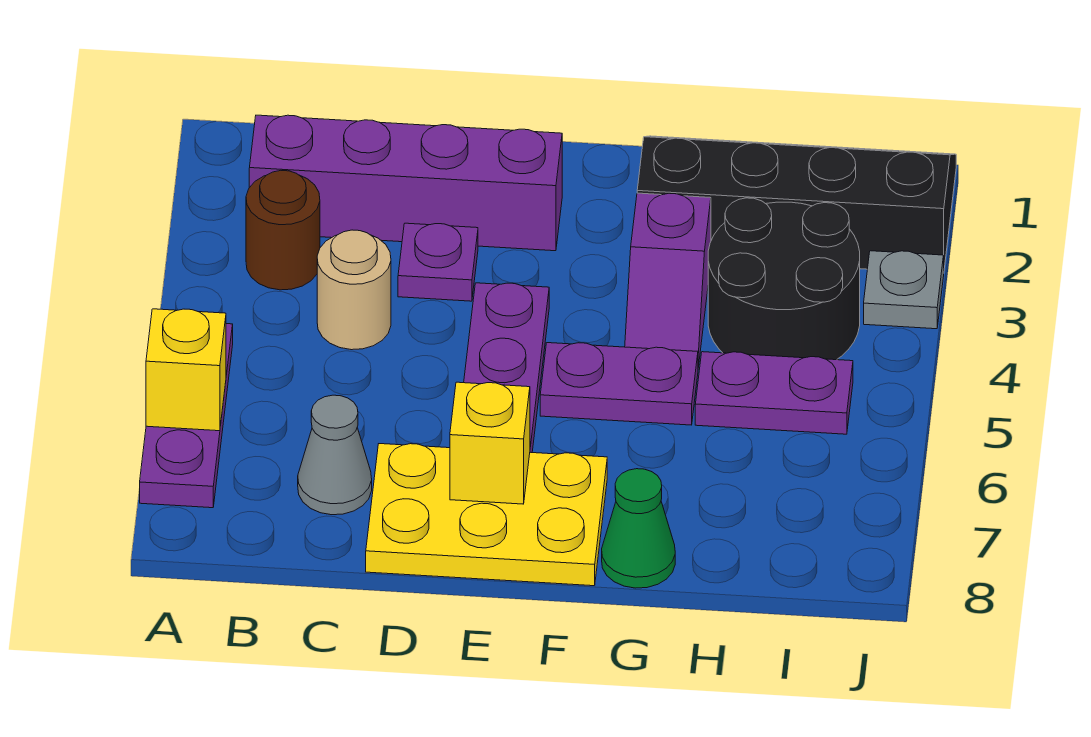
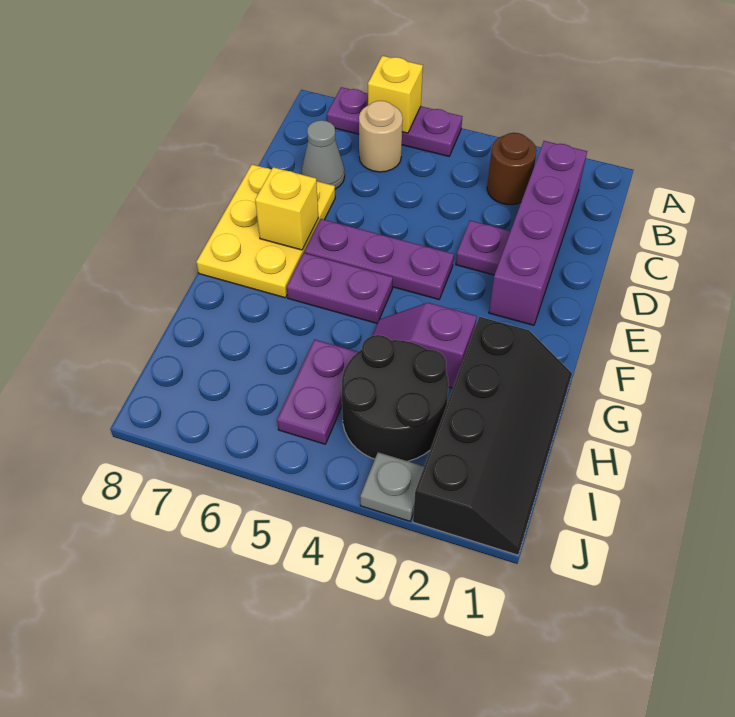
tan round brick C4 level 1 -> tan round brick B6 level 1
purple plate F5:G5 level 1 -> purple plate F5:F6 level 1
green cone G8 level 1 -> none

